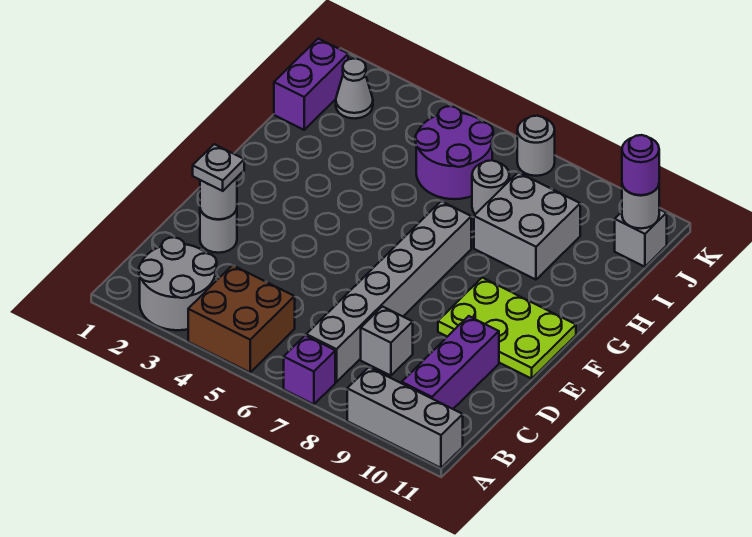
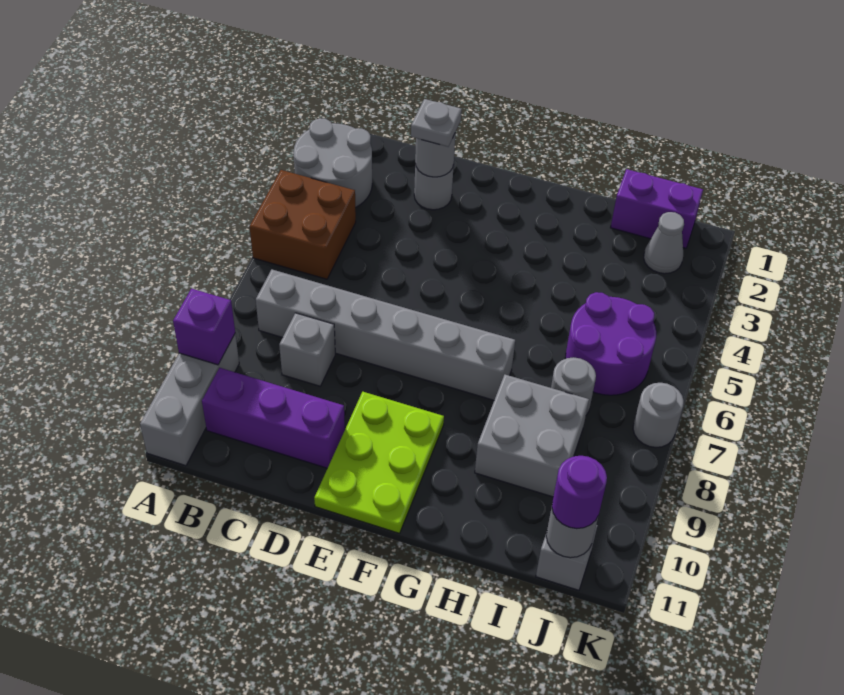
purple brick A7 level 1 -> purple brick A9 level 2

